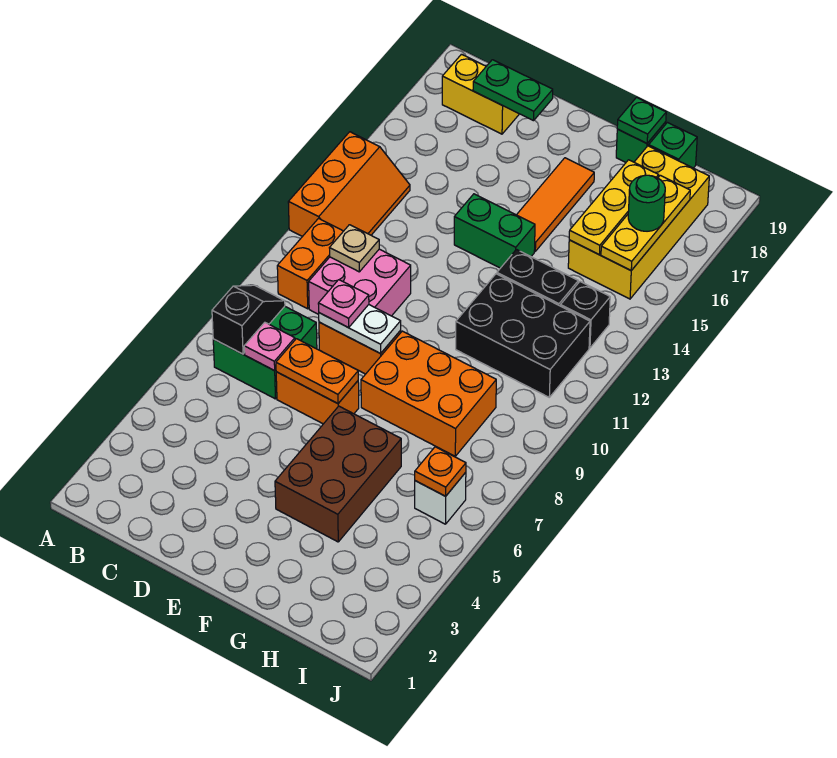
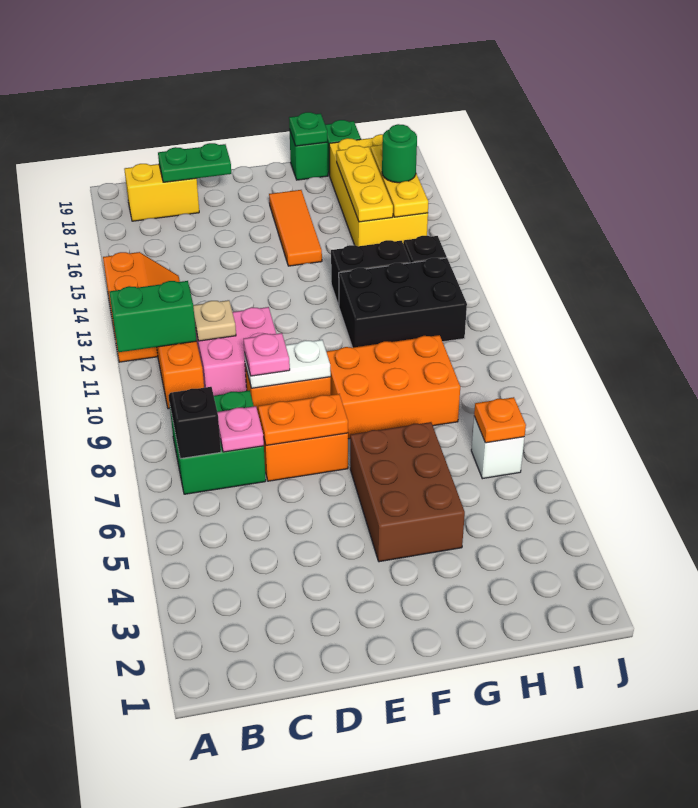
green brick E14:F14 level 1 -> green brick A11:B11 level 2

